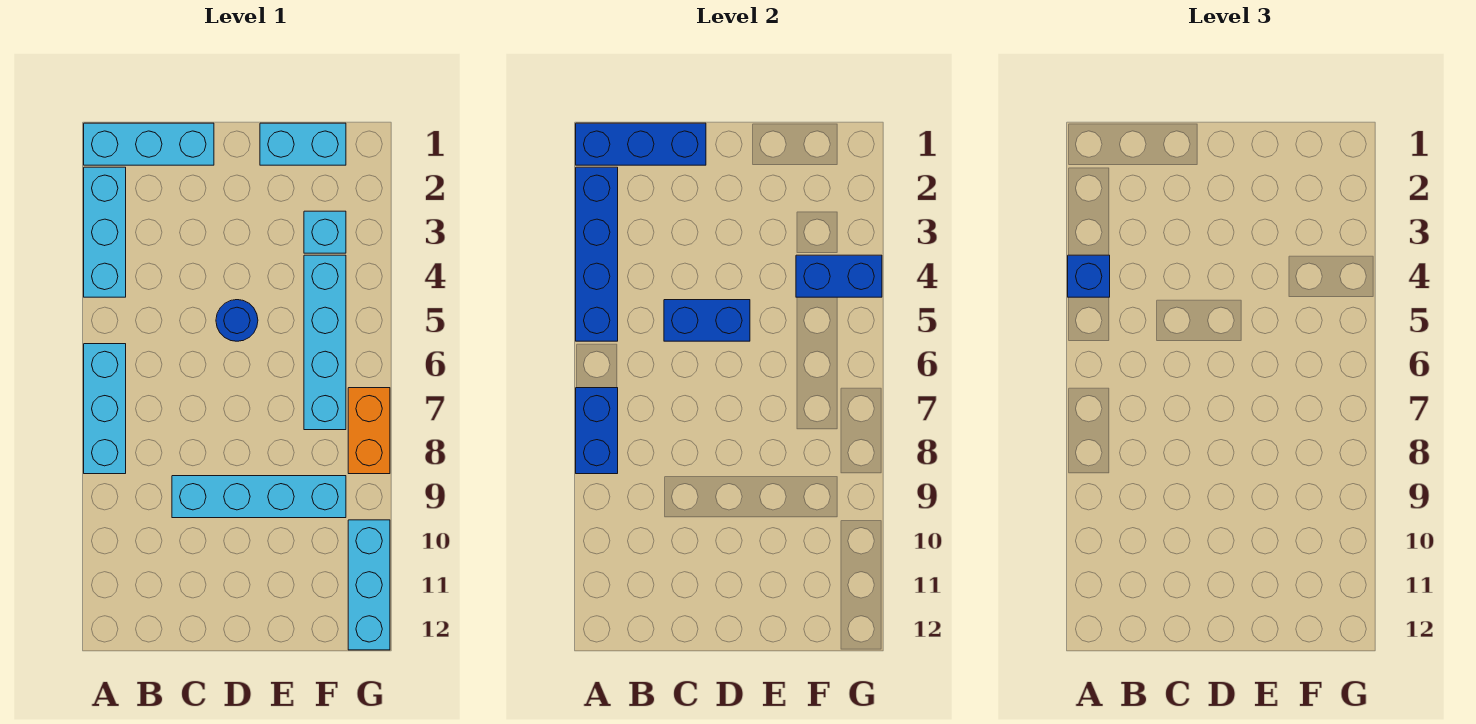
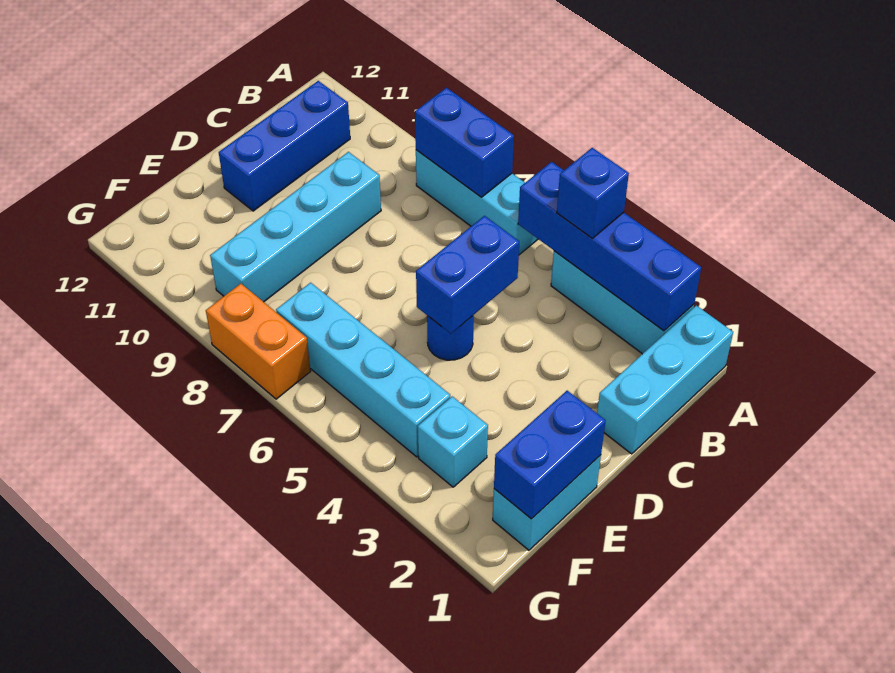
blue brick A1:C1 level 2 -> blue brick B11:D11 level 1
blue brick F4:G4 level 2 -> blue brick E1:F1 level 2
cyan brick G10:G12 level 1 -> none

